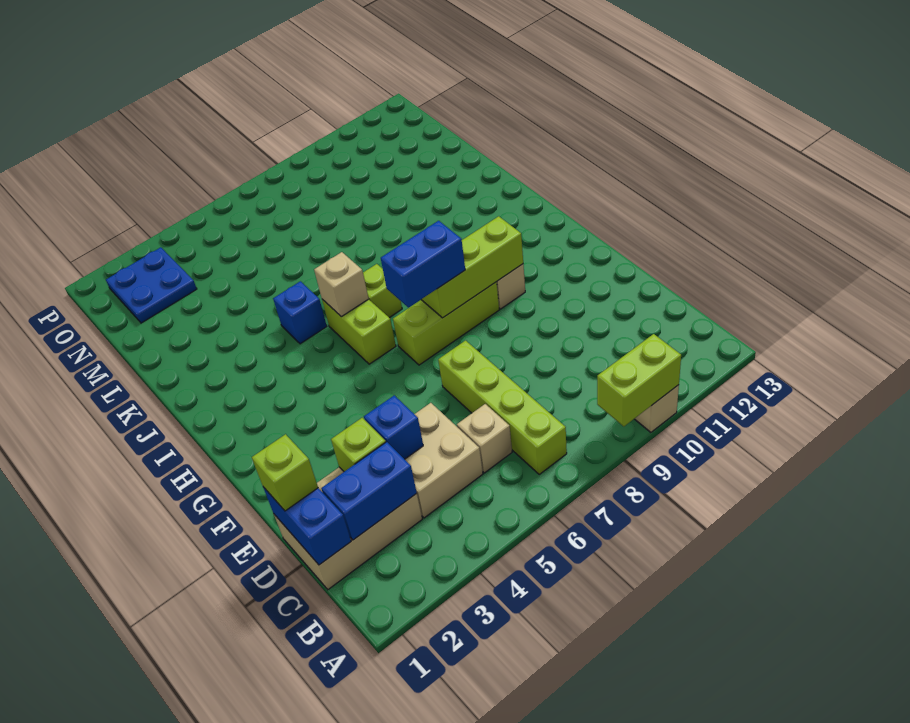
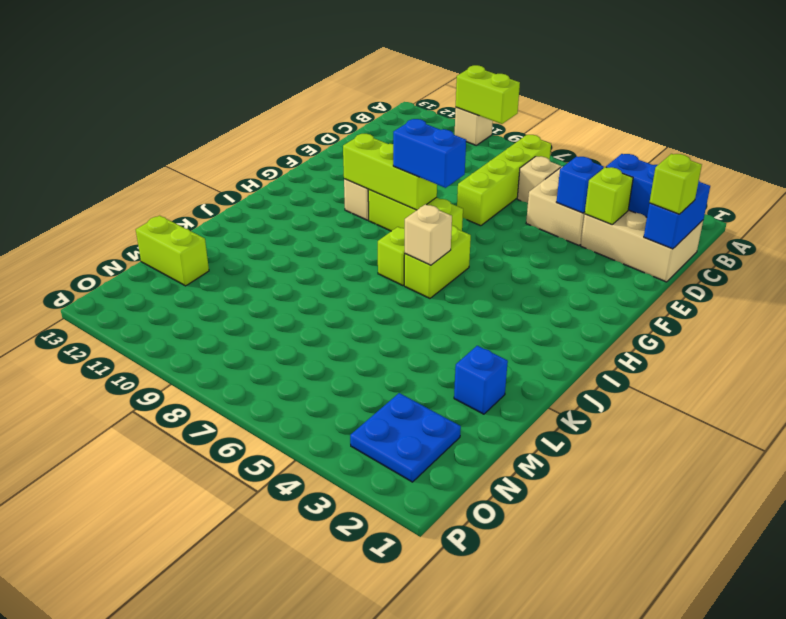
blue brick J5 level 1 -> blue brick L2 level 1
none -> lime brick M12:M13 level 1

